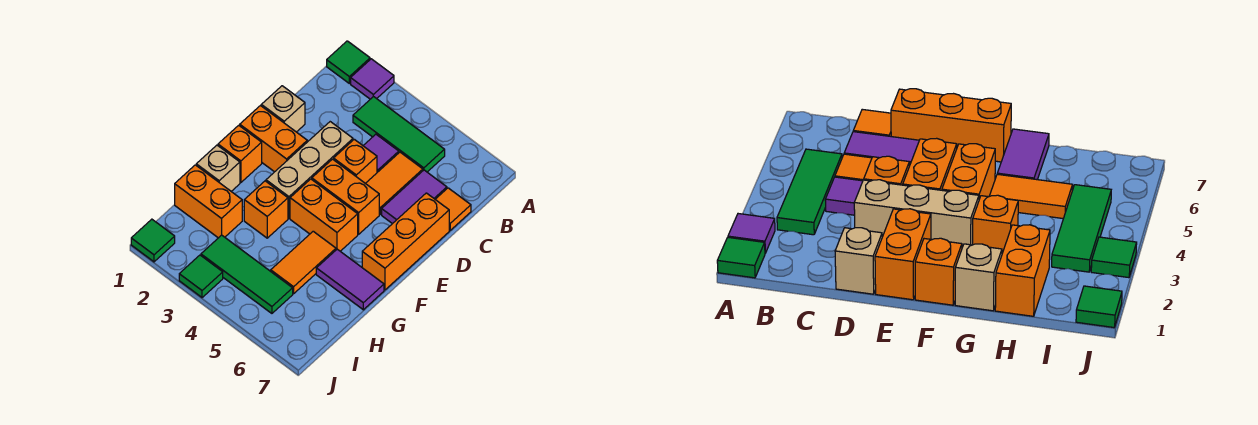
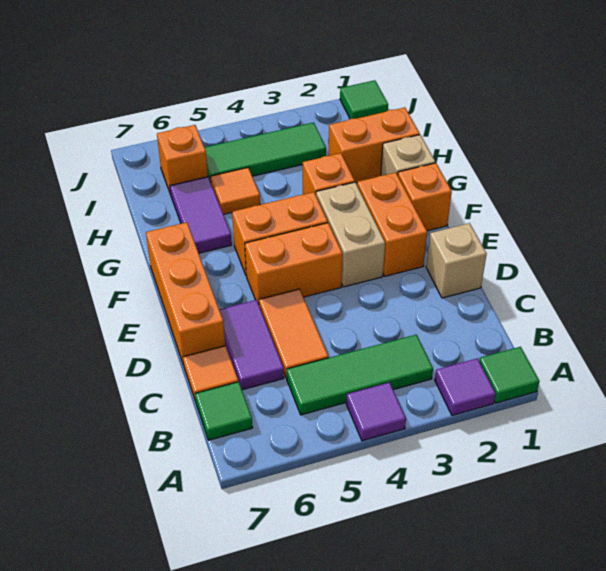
purple tile C4 level 1 -> purple tile A4 level 1
tan brick D3:F3 level 1 -> tan brick E3:F3 level 1
orange brick D4 level 1 -> orange brick I6 level 1
orange brick E1:E2 level 1 -> orange brick E2:F2 level 1
orange tile G5:H5 level 1 -> orange tile H5 level 1
purple tile G6:G7 level 1 -> purple tile G6:H6 level 1
green tile J3 level 1 -> green tile B7 level 1

